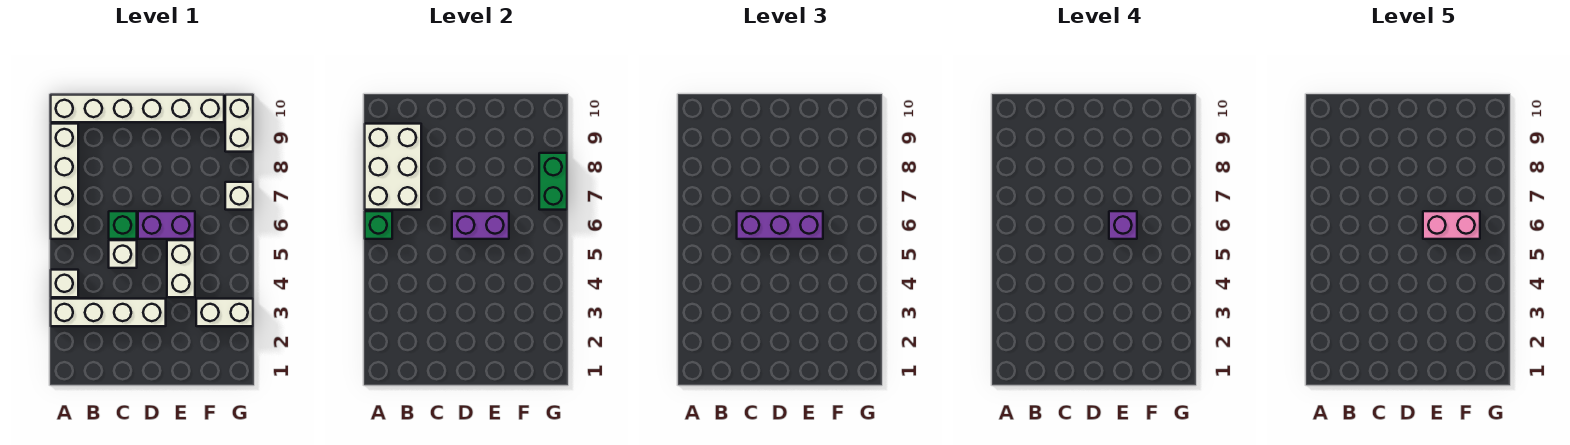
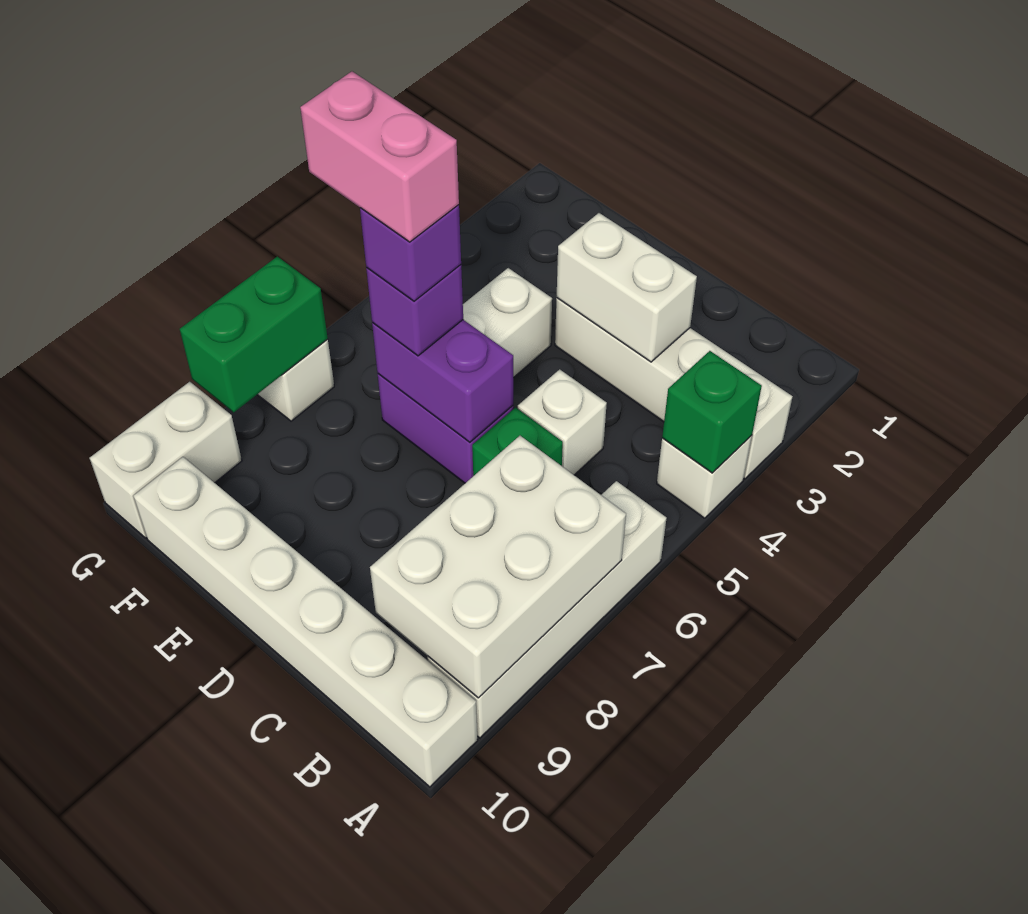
green brick A6 level 2 -> green brick A4 level 2
purple brick C6:E6 level 3 -> purple brick E6 level 3
white brick F3:G3 level 1 -> white brick C3:D3 level 2

